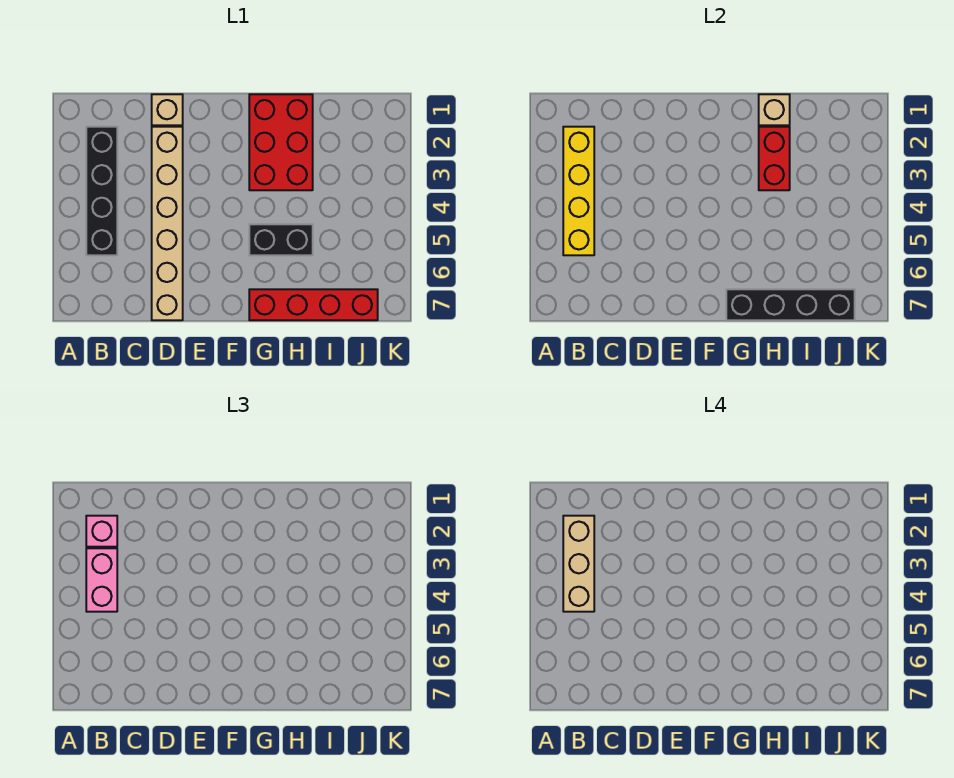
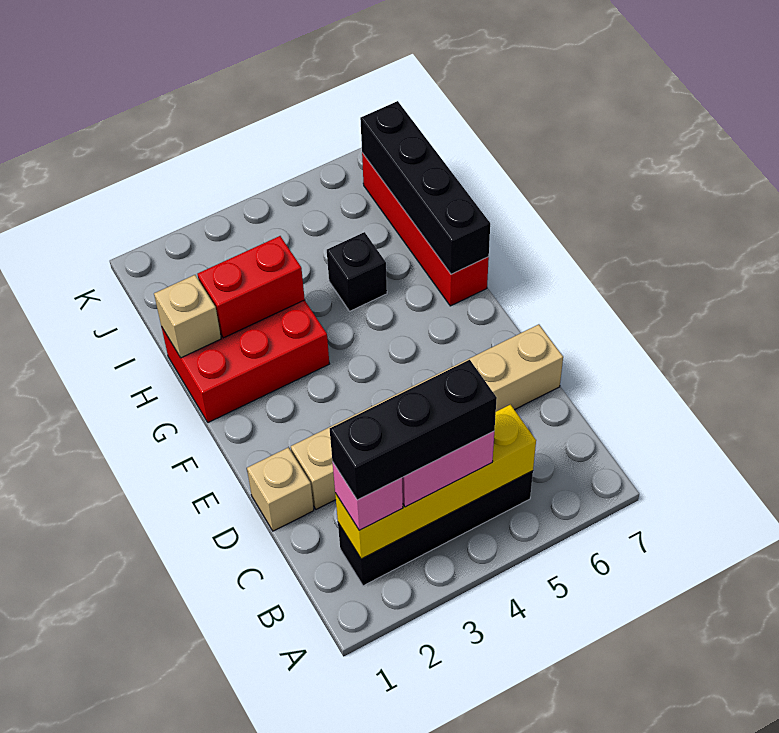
tan brick B2:B4 level 4 -> black brick B2:B4 level 4
black brick G5:H5 level 1 -> black brick H5 level 1

